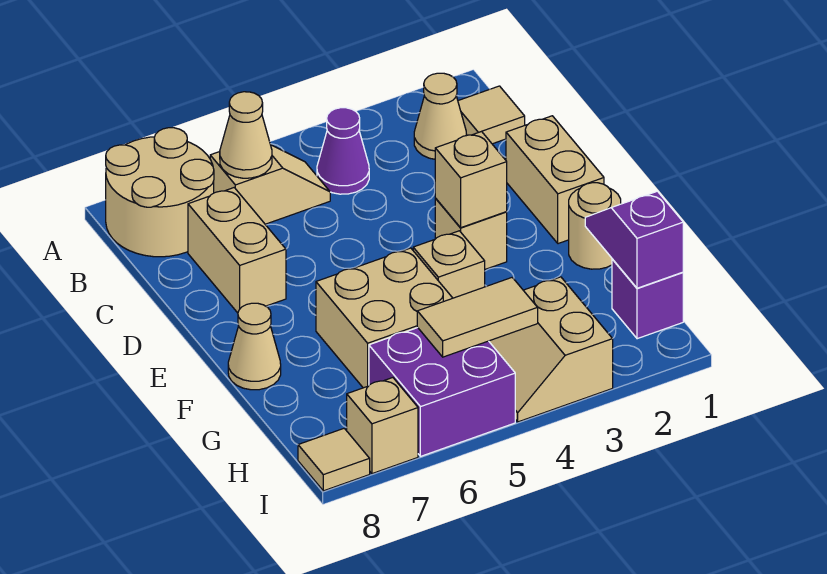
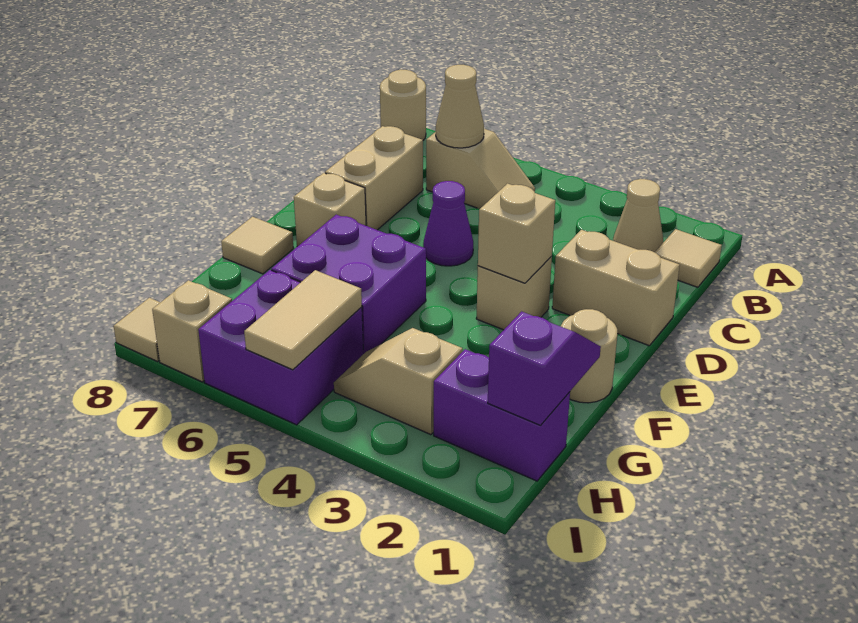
tan round brick A7:B8 level 1 -> tan round brick A8 level 1
purple cone B4 level 1 -> purple cone D5 level 1
tan brick D1:E1 level 1 -> tan brick D1:D2 level 1
tan brick F4 level 1 -> tan brick E7 level 1
tan brick F5:G6 level 1 -> purple brick F5:G6 level 1
tan cone F8 level 1 -> tan tile F8 level 1
purple brick H1 level 1 -> purple brick H1:H2 level 1
tan slope H3:I4 level 1 top 3 -> tan slope H3:H4 level 1 top 3
tan tile H4:H5 level 2 -> tan tile H5:I5 level 2

